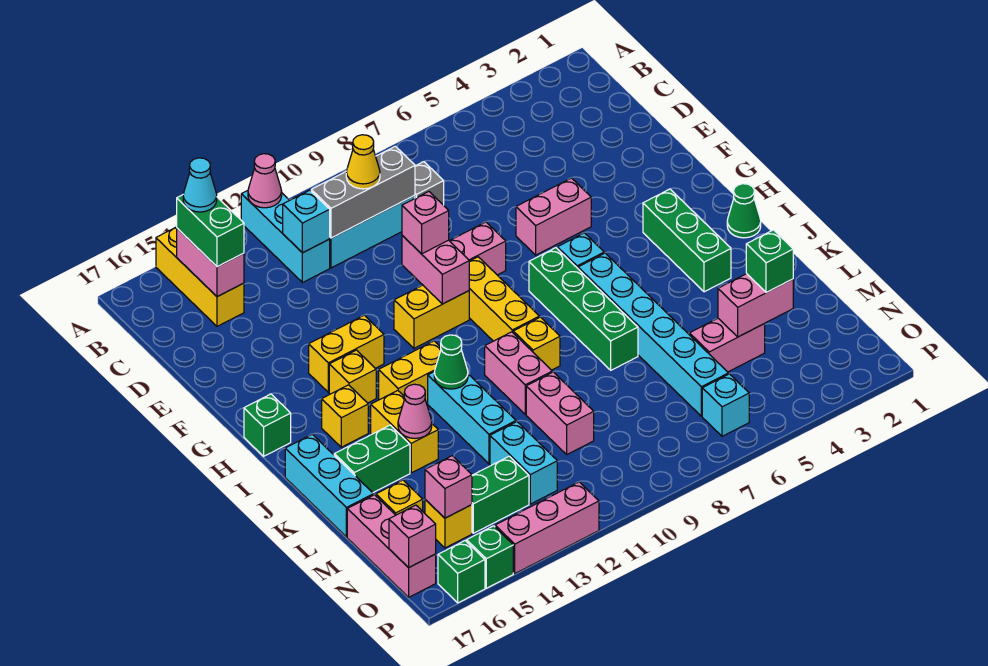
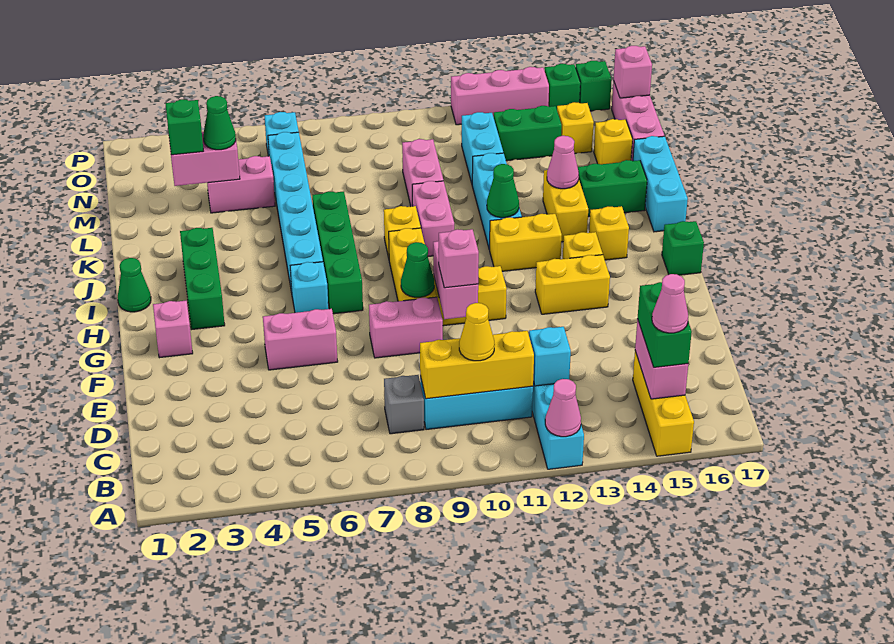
cyan cone B15 level 4 -> pink cone B15 level 4
grey brick C9:C11 level 2 -> yellow brick C9:C11 level 2
none -> green cone G9 level 2
none -> green cone M4 level 3
pink brick N15 level 2 -> pink brick G2 level 1

